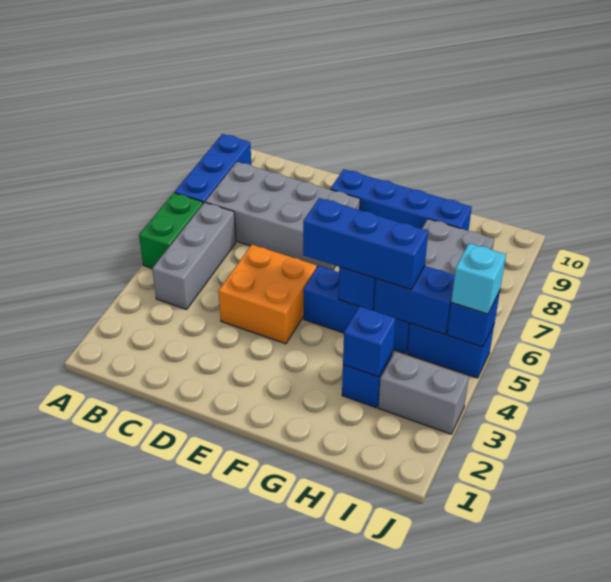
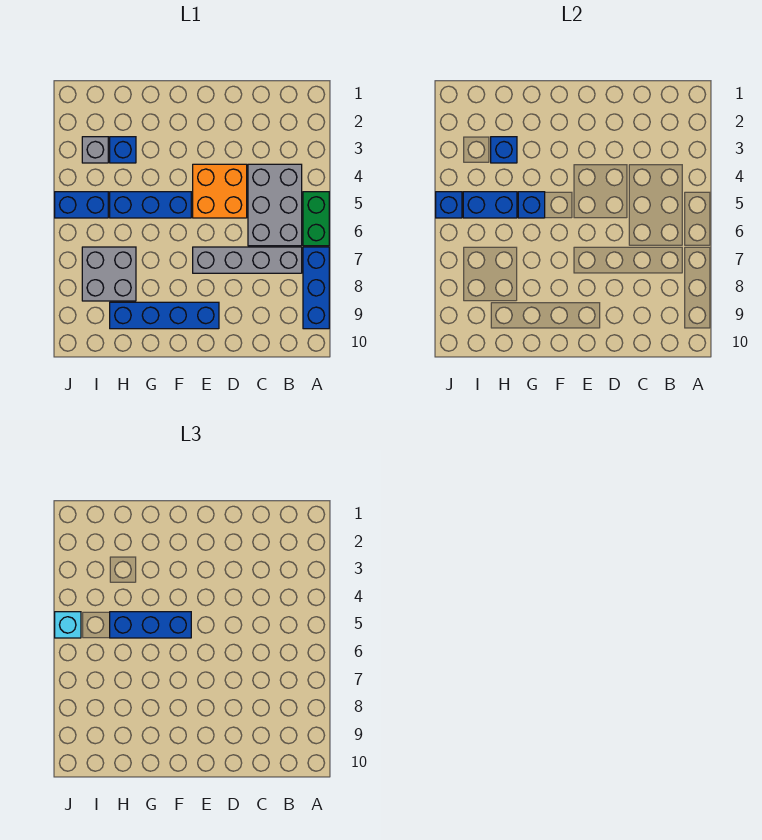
grey brick B4:B6 level 1 -> grey brick B4:C6 level 1
grey brick B7:E8 level 1 -> grey brick B7:E7 level 1
grey brick I3:J3 level 1 -> grey brick I3 level 1

